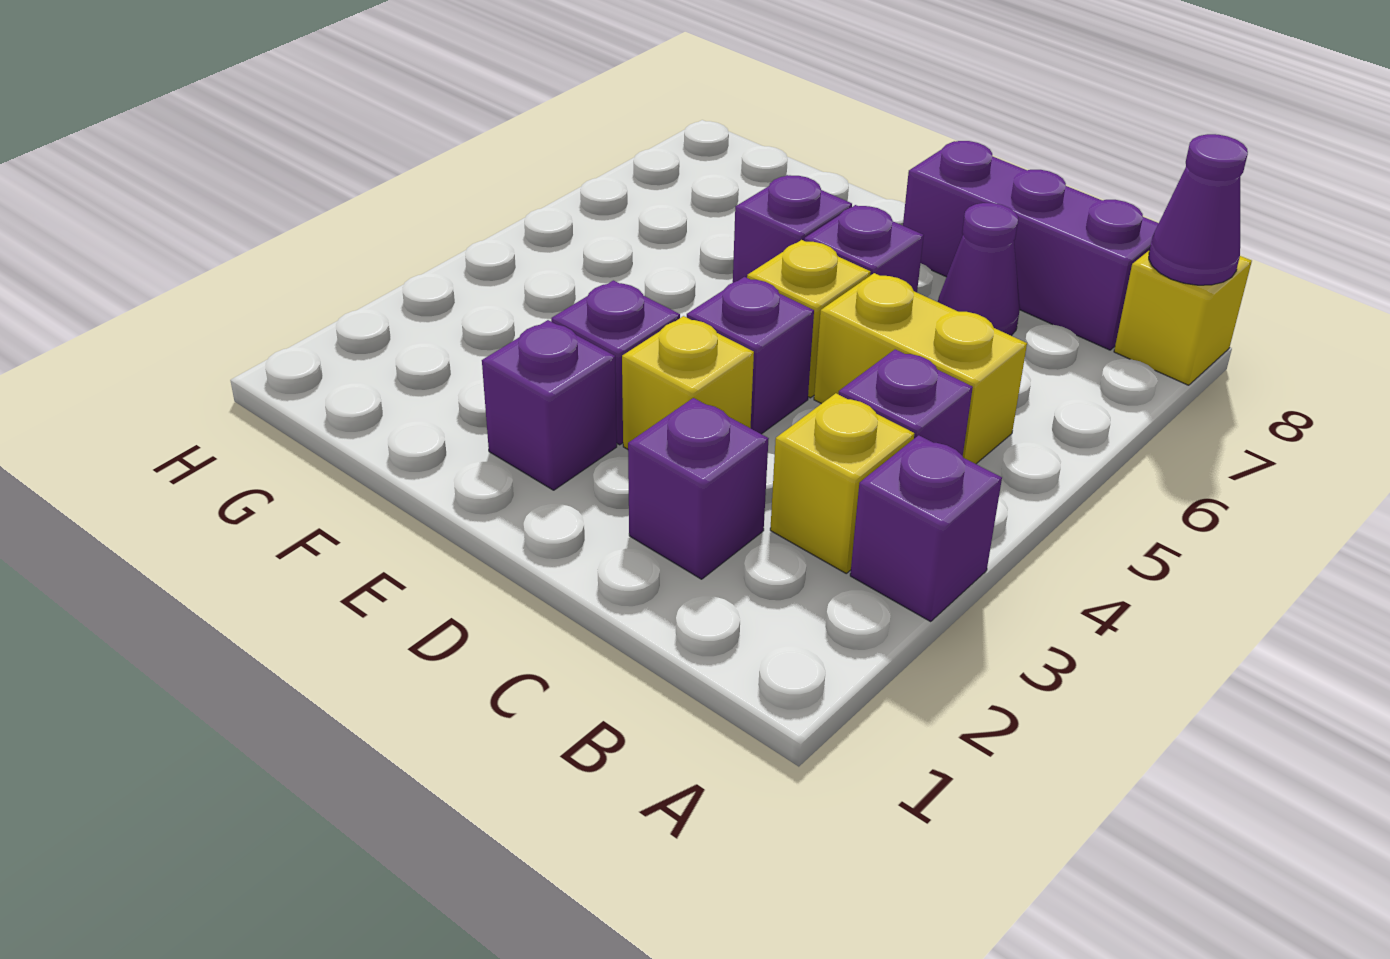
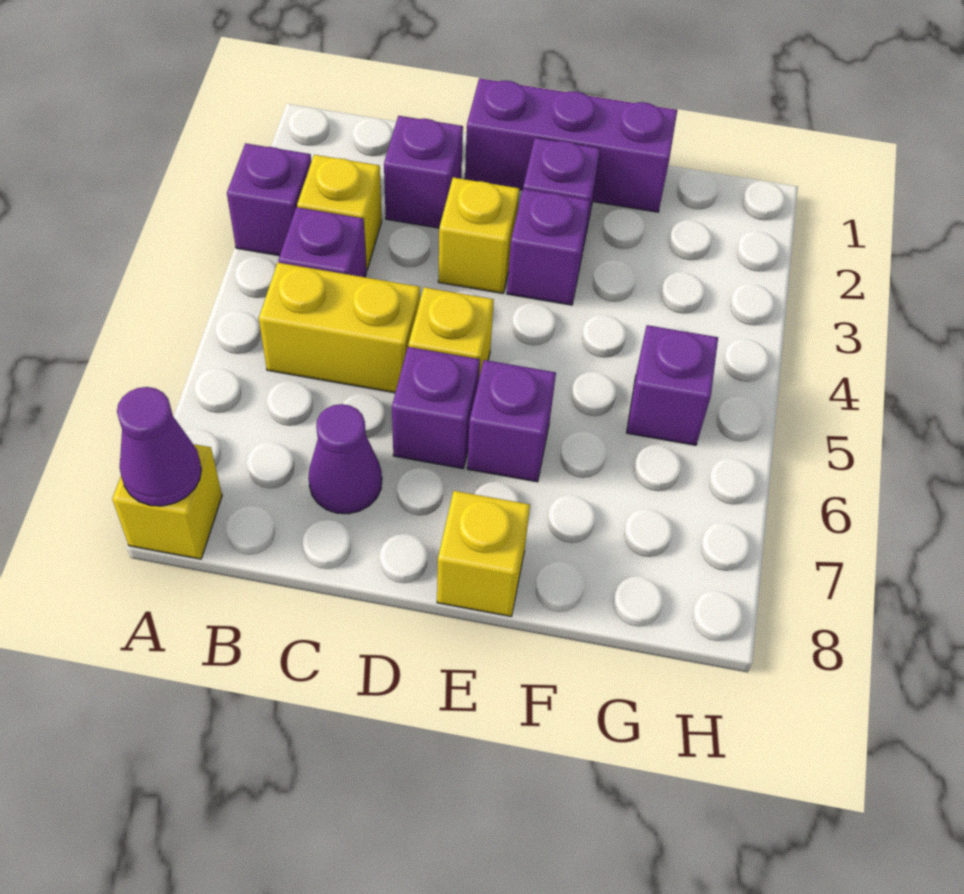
purple brick B8:D8 level 1 -> purple brick D1:F1 level 1
purple brick D4 level 1 -> purple brick G5 level 1
none -> yellow brick E8 level 1

